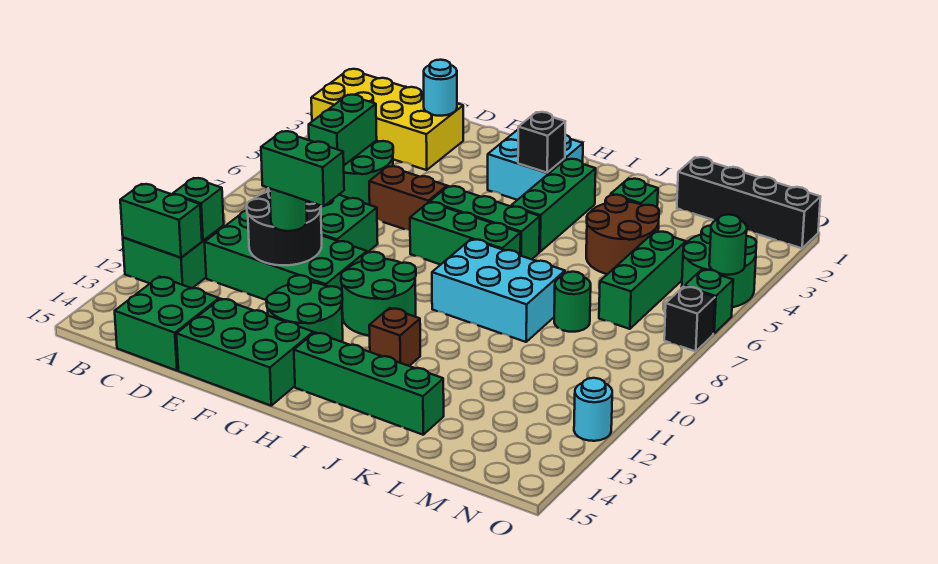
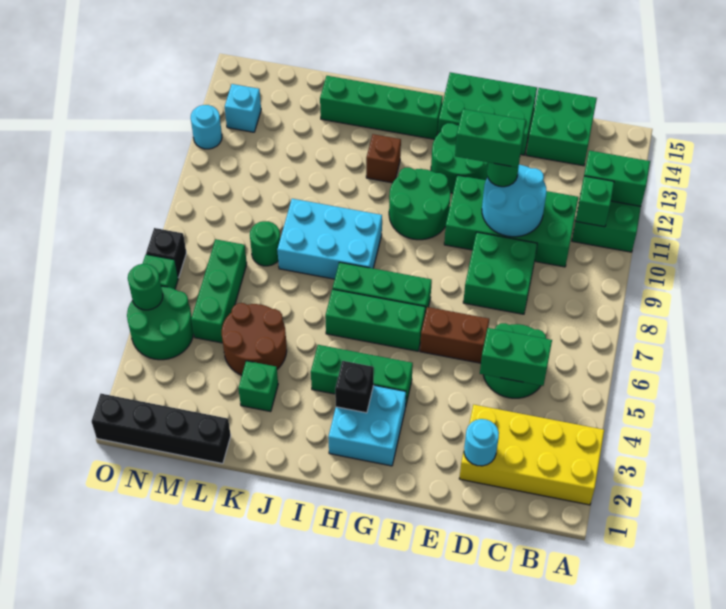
green brick C5:C6 level 2 -> green brick C5:D5 level 2
black round brick D10:E11 level 2 -> cyan round brick D10:E11 level 2
green brick I3:I5 level 1 -> green brick G4:I4 level 1
none -> cyan brick N13 level 1

